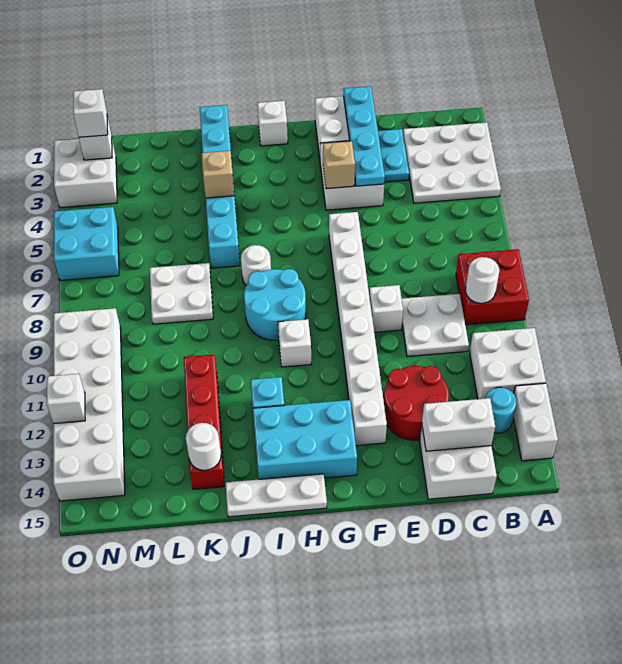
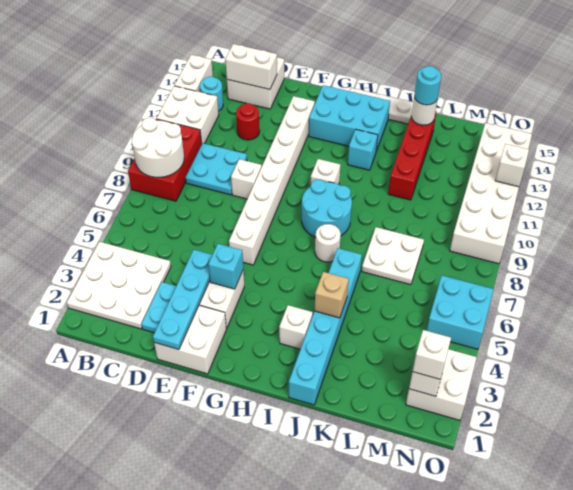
red brick A8:B9 level 1 -> red brick A8:B10 level 1
white round brick B9 level 2 -> white round brick A8:B9 level 2
white plate C9:D10 level 1 -> cyan plate C9:D10 level 1
red round brick D12:E13 level 1 -> red round brick D12 level 1
tan brick F4 level 2 -> cyan brick F4 level 2
white brick H1 level 1 -> white brick I3 level 1
none -> cyan round brick K14 level 3

